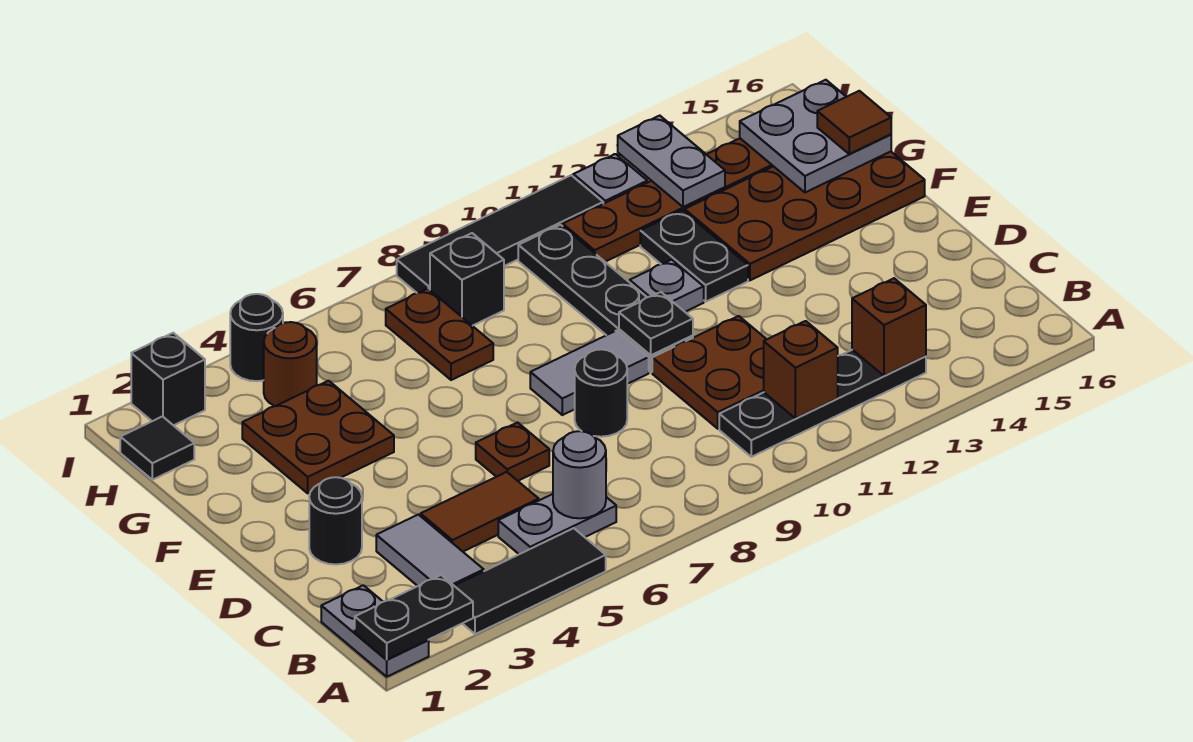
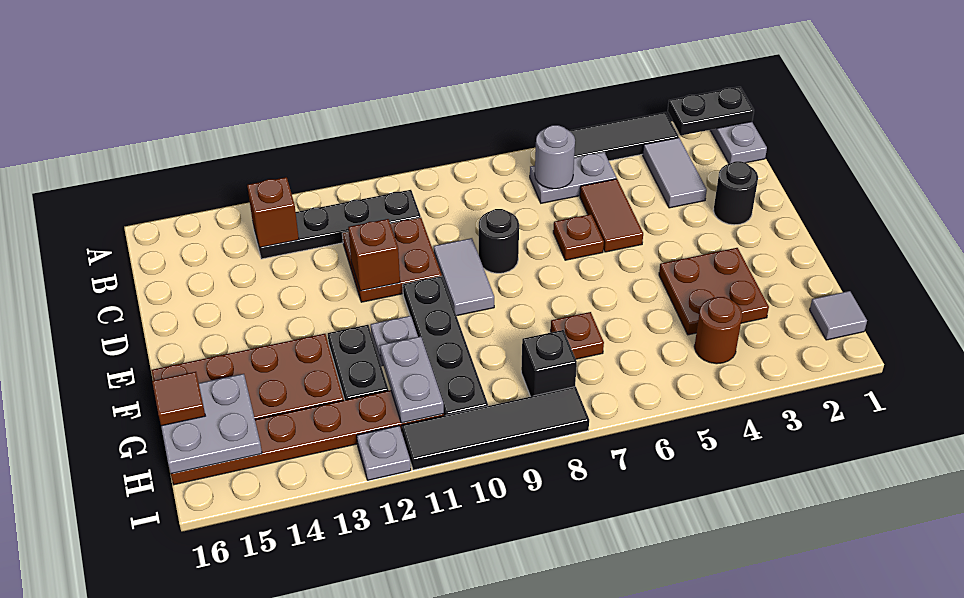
brown brick B11 level 2 -> brown brick D11 level 2
brown tile C4:C5 level 1 -> brown tile C5:D5 level 1
grey tile E8:E9 level 1 -> grey tile D9:E9 level 1
black plate E10 level 2 -> none
brown plate G7:H7 level 1 -> brown plate G7 level 1
black tile H1 level 1 -> grey tile H1 level 1
grey plate H13:I13 level 2 -> grey plate G11:H11 level 2
black brick I2 level 1 -> none
black round brick I4 level 1 -> none

